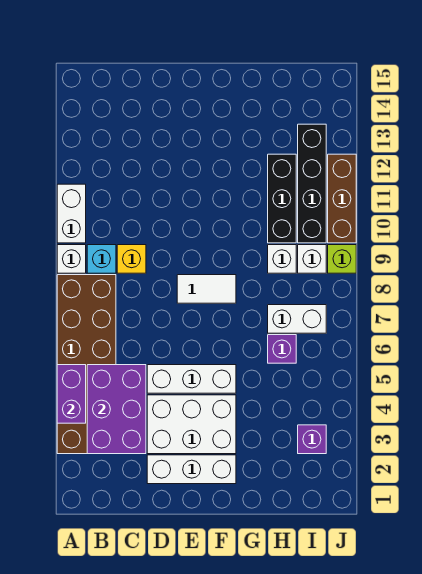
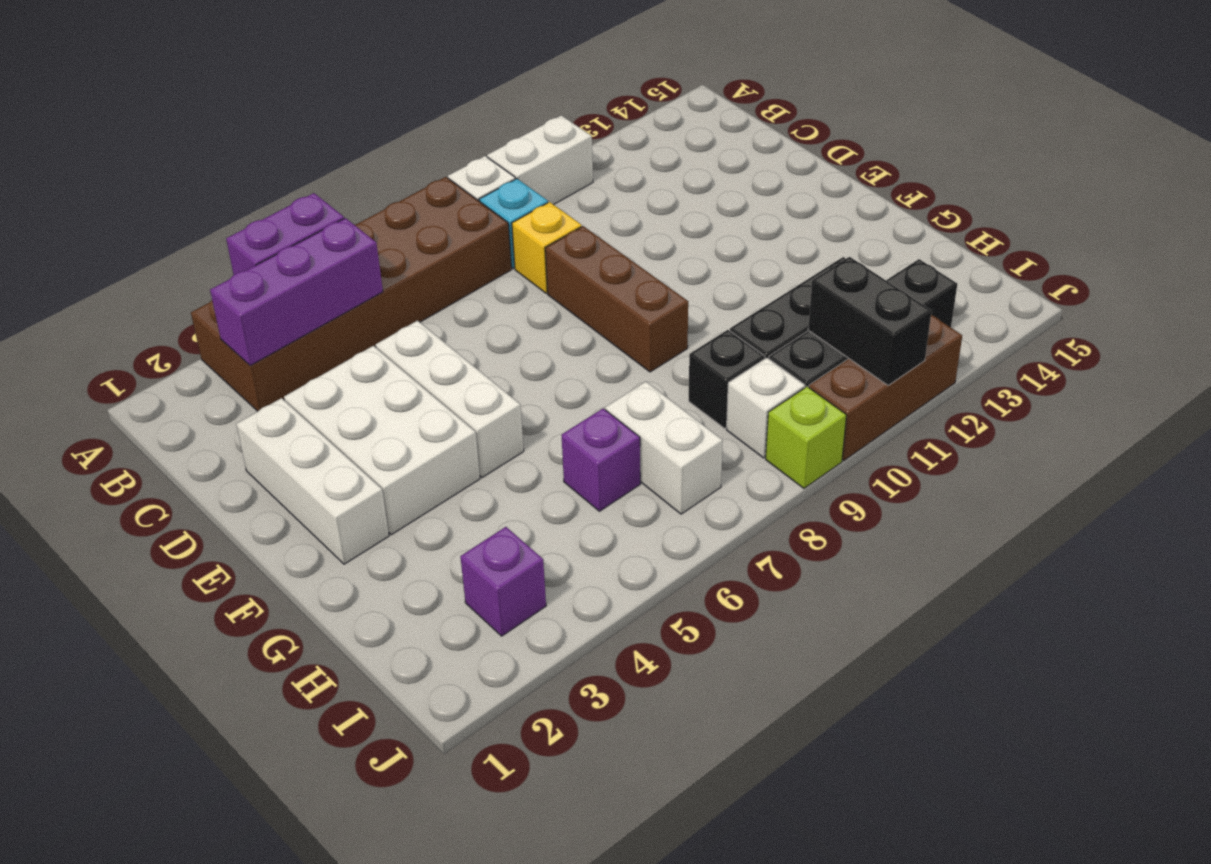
purple brick B3:C5 level 2 -> purple brick B3:B5 level 2
none -> brown brick D9:F9 level 1
white tile E8:F8 level 1 -> none
white brick H9 level 1 -> black brick H9 level 1
none -> black brick I11:J11 level 2

